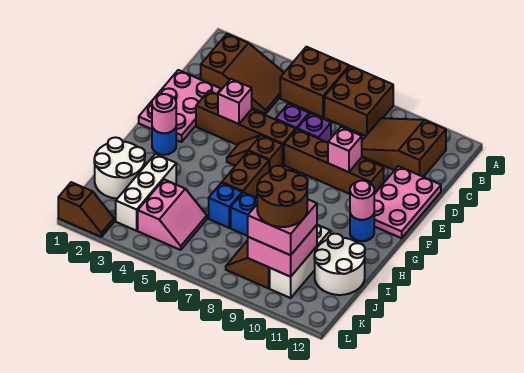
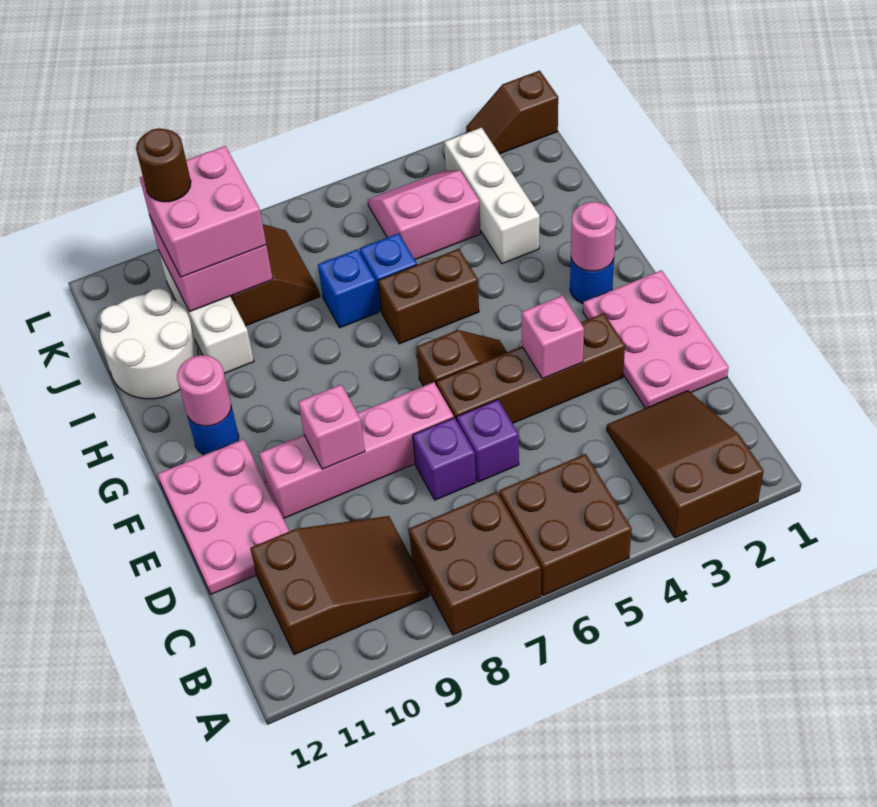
brown slope B2:C4 level 1 top 2 -> brown slope A2:C3 level 1 top A
brown brick E7:E10 level 1 -> pink brick E7:E10 level 1
brown brick G6:H6 level 1 -> brown brick H5:H6 level 1
white round brick I1:J2 level 1 -> none
pink slope J4:K5 level 1 top 4 -> pink slope J4:K5 level 1 top J
brown round brick J9:K10 level 4 -> brown round brick K10 level 4

